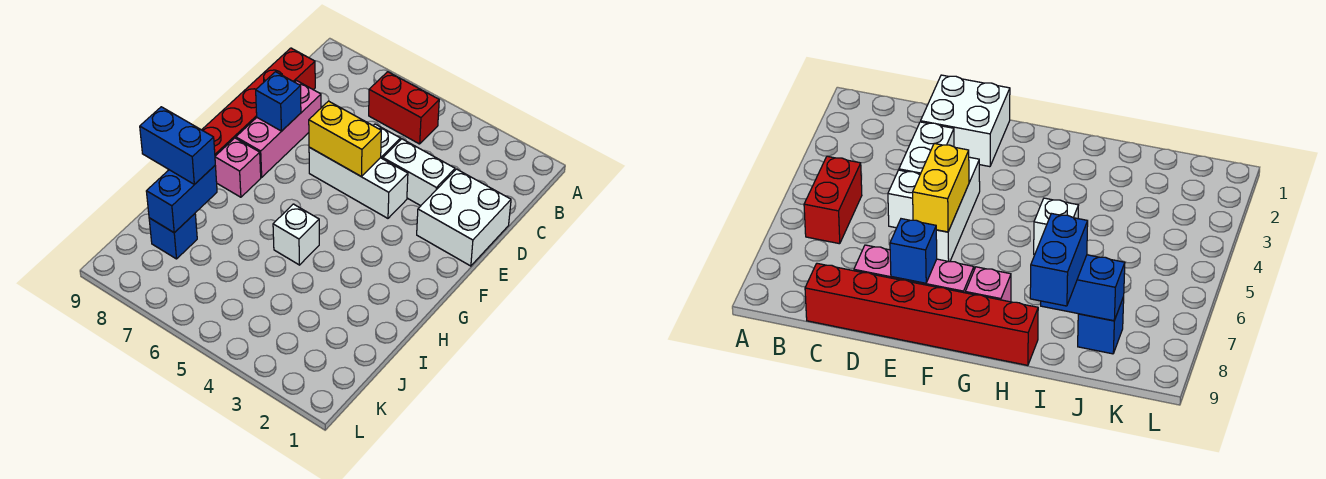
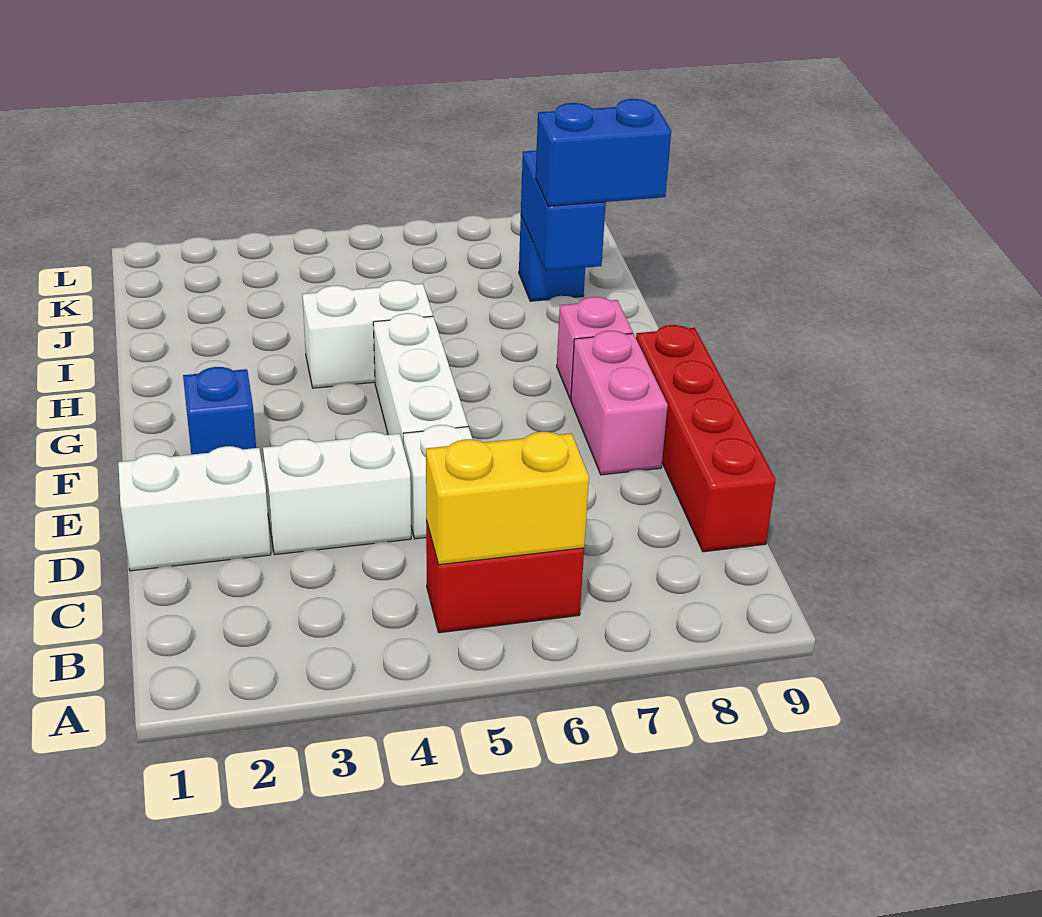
red brick C9:H9 level 1 -> red brick C9:F9 level 1
white brick D1:E2 level 1 -> white brick D1:D2 level 1
pink brick D8:F8 level 1 -> pink brick E8:F8 level 1
white brick E4:E6 level 1 -> white brick E5:G5 level 1
yellow brick E5:E6 level 2 -> yellow brick B5:B6 level 2
blue brick E8 level 2 -> blue brick F2 level 1
white brick H5 level 1 -> white brick H4:H5 level 1

